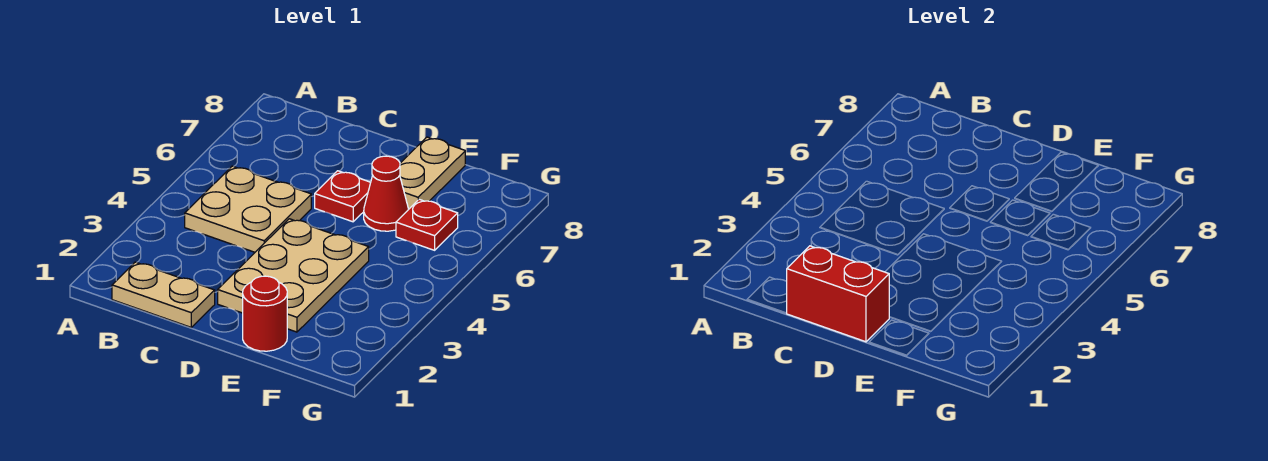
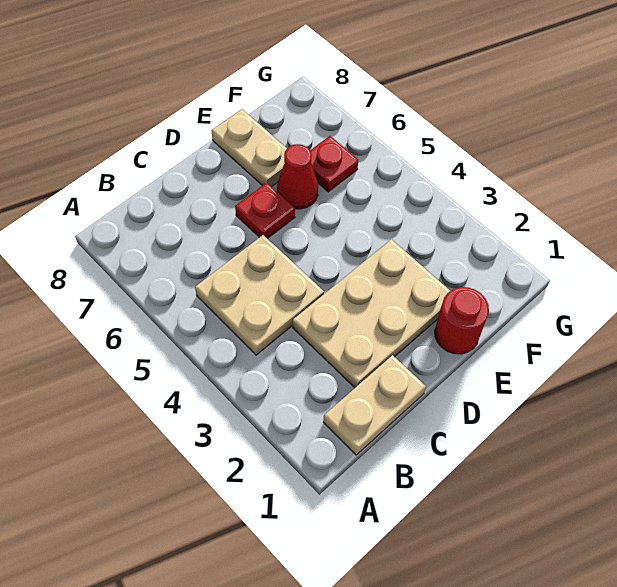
red brick C1:D1 level 2 -> none
tan plate D2:E4 level 1 -> tan plate C2:E3 level 1

